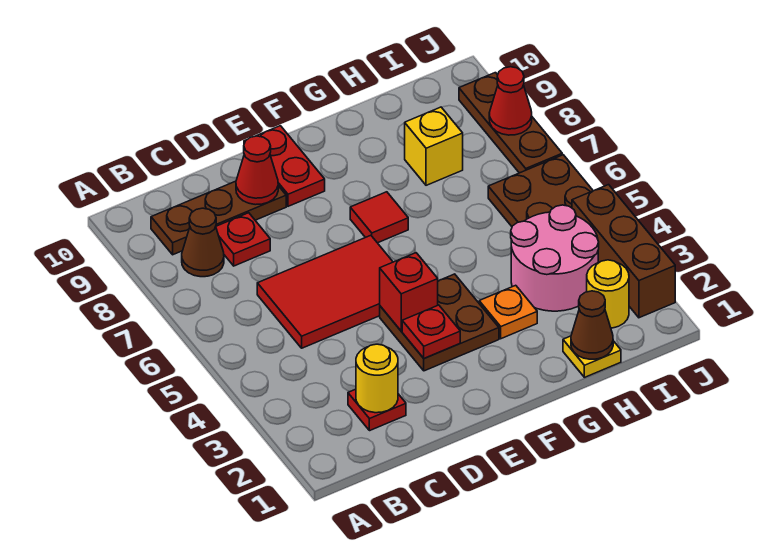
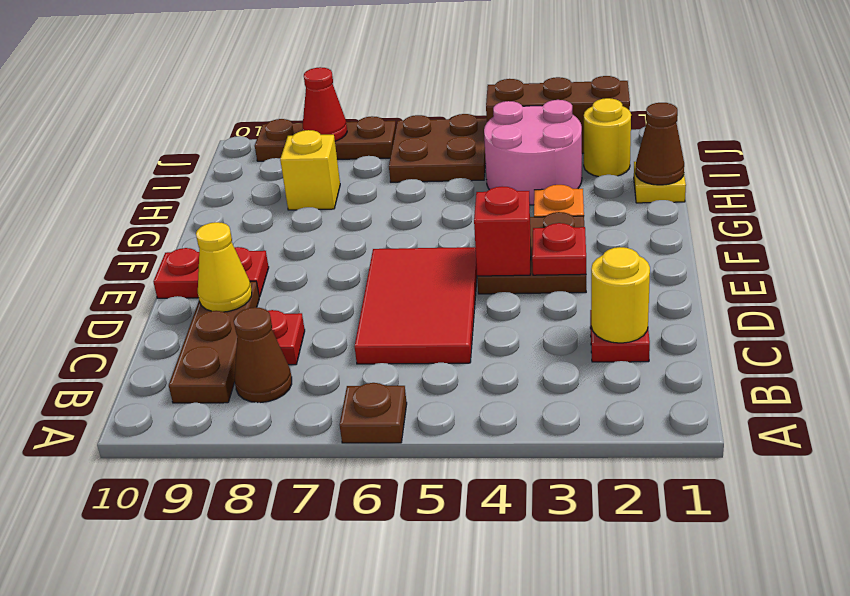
none -> brown plate A6 level 1
red cone D9 level 2 -> yellow cone D9 level 2
red tile F7 level 1 -> none

